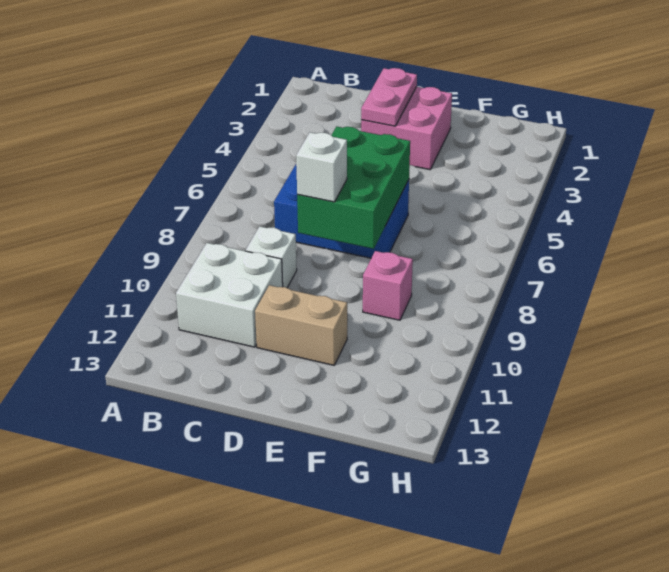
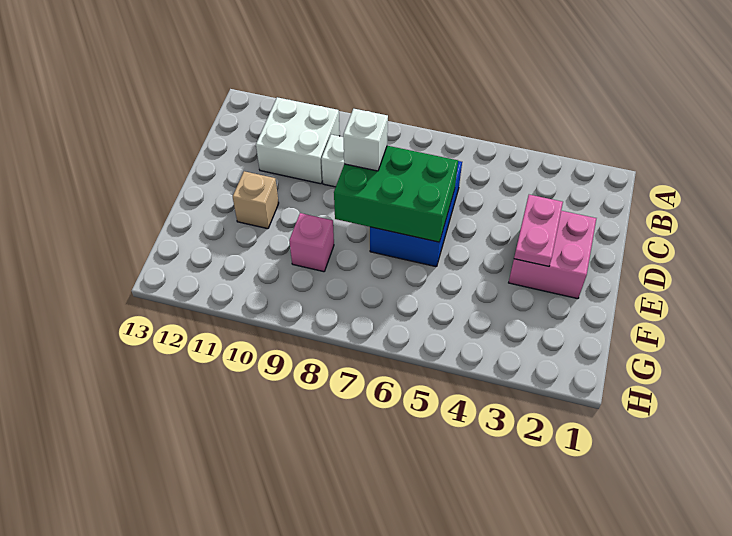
pink plate D2:D3 level 2 -> pink plate D3:E3 level 2
tan brick D11:E11 level 1 -> tan brick E11 level 1

